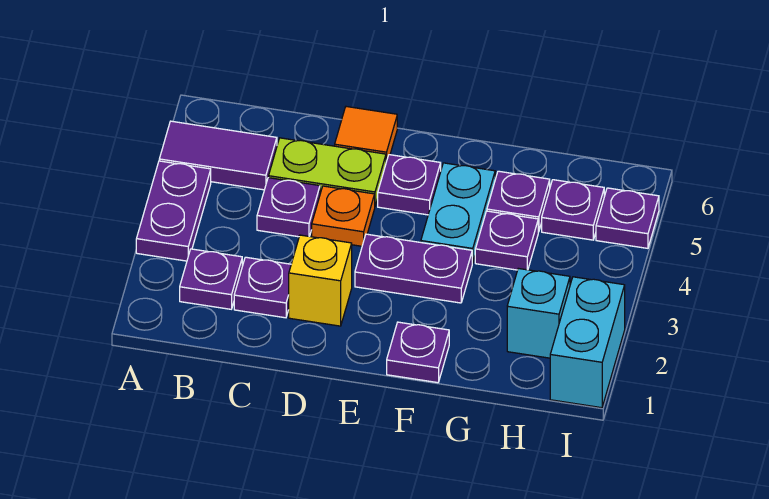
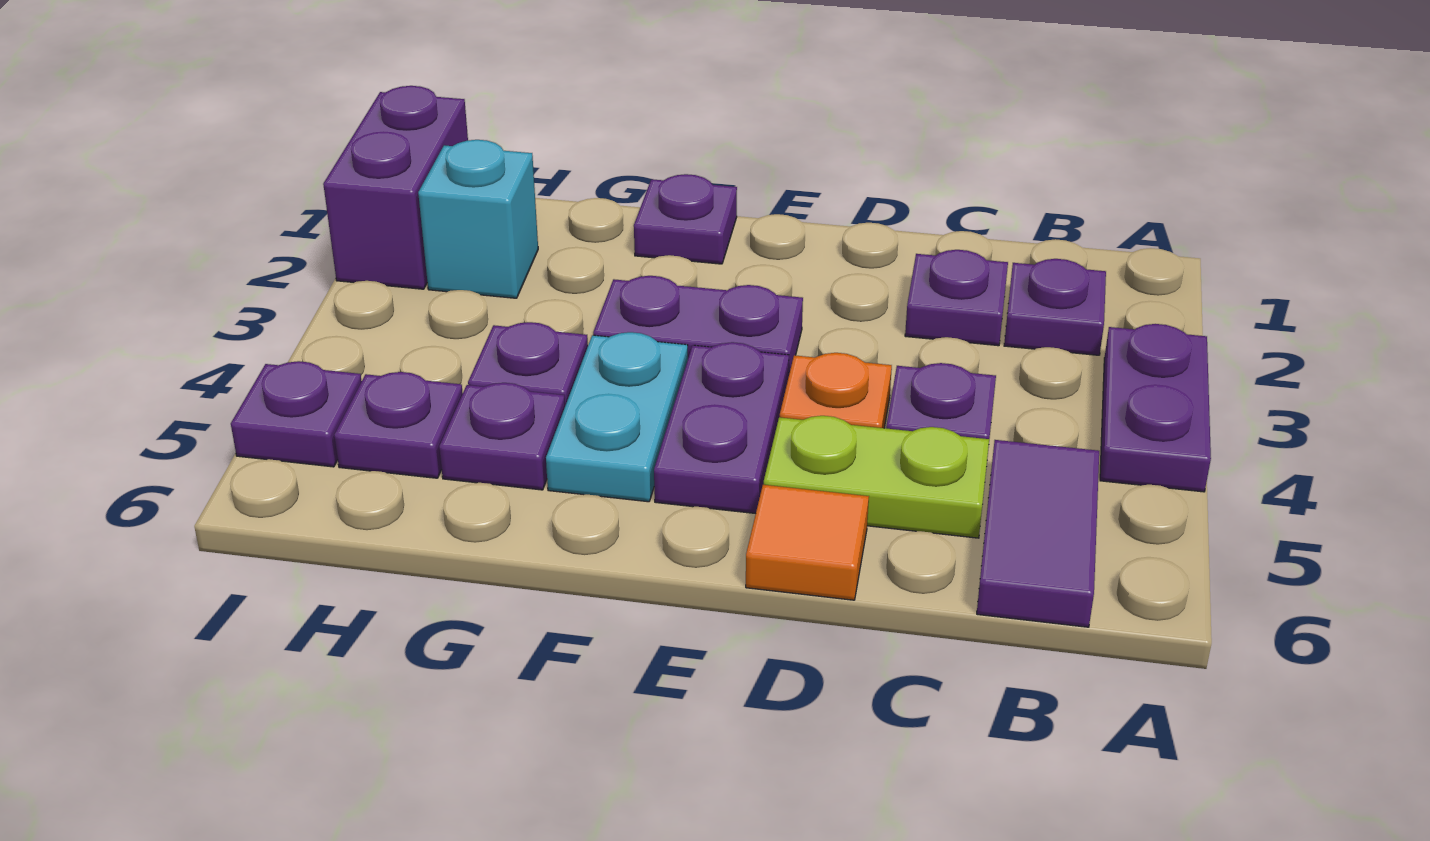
purple tile A5:B5 level 1 -> purple tile B5:B6 level 1
yellow brick D2 level 1 -> none
purple plate E5 level 1 -> purple plate E4:E5 level 1
cyan brick I1:I2 level 1 -> purple brick I1:I2 level 1

